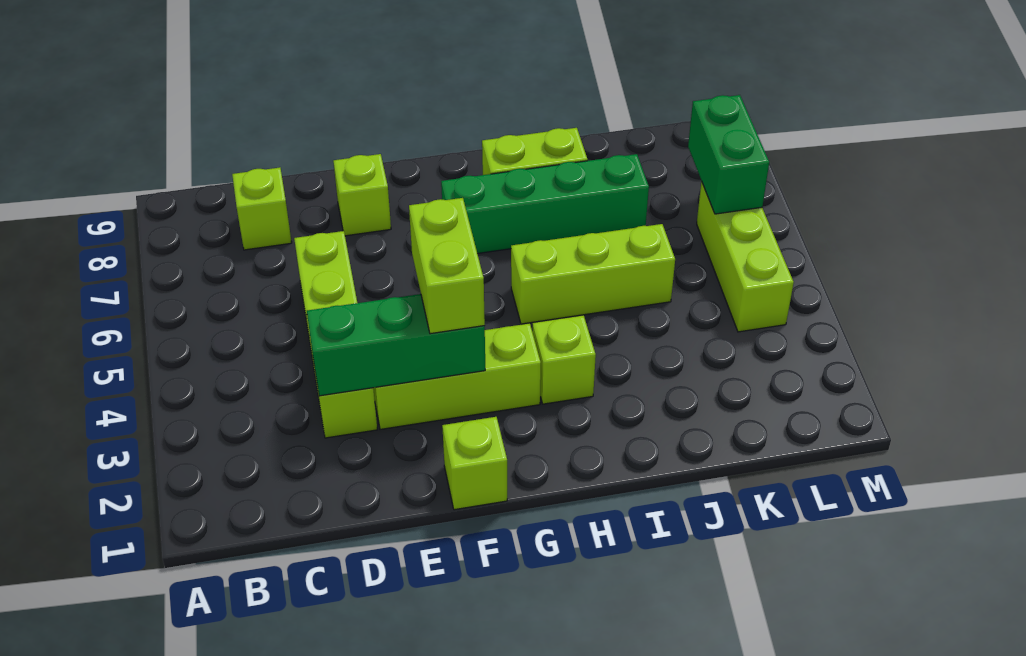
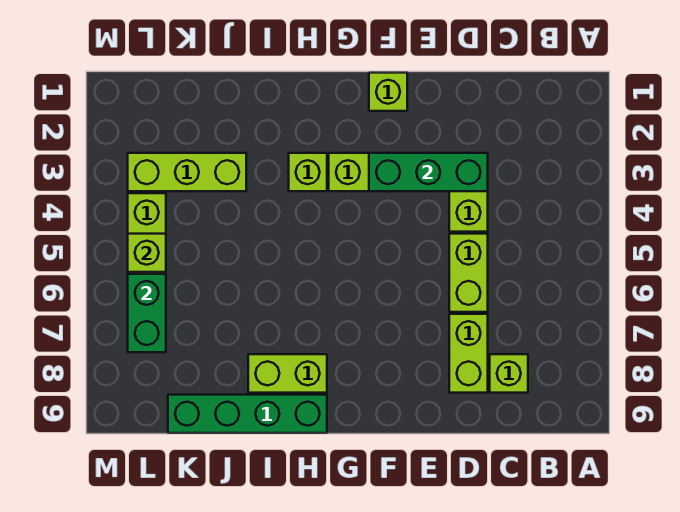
lime brick E8 level 1 -> lime brick L5 level 2
lime brick F3:F4 level 3 -> lime brick D7:D8 level 1
green brick G7:J7 level 1 -> green brick H9:K9 level 1
lime brick H5:J5 level 1 -> lime brick J3:L3 level 1

